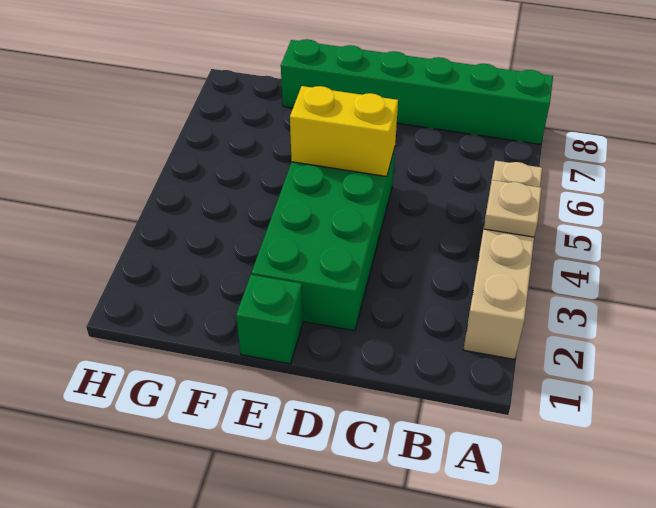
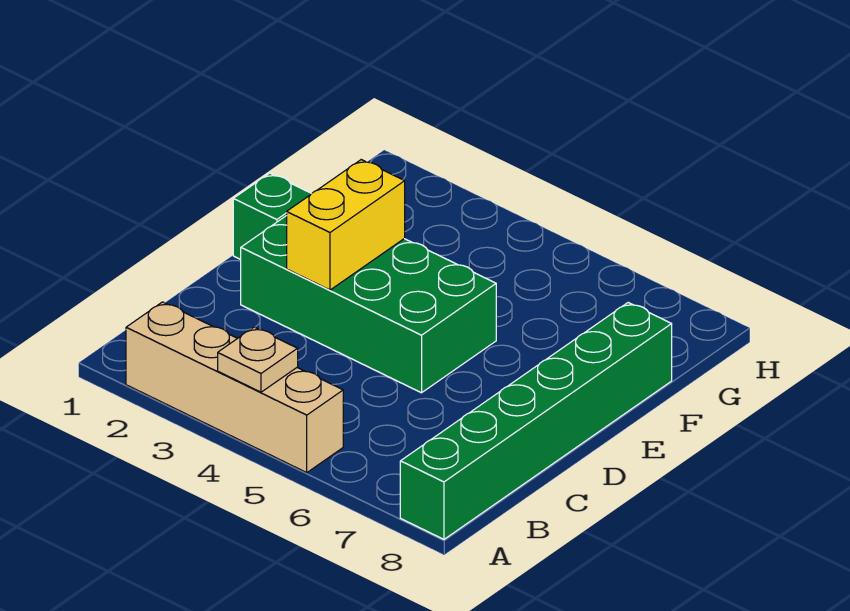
yellow brick D5:E5 level 2 -> yellow brick D3:E3 level 2

